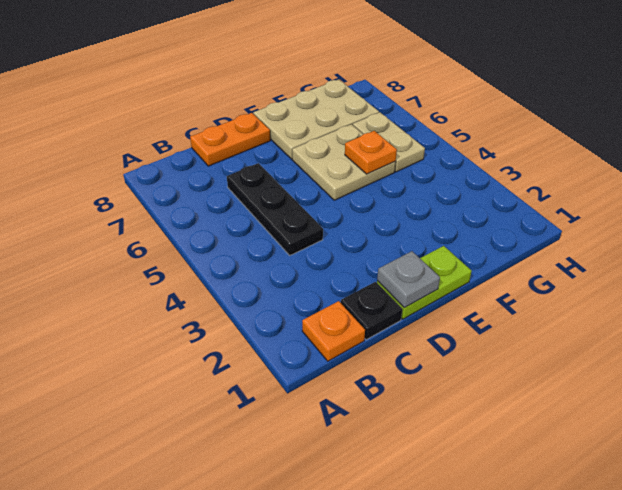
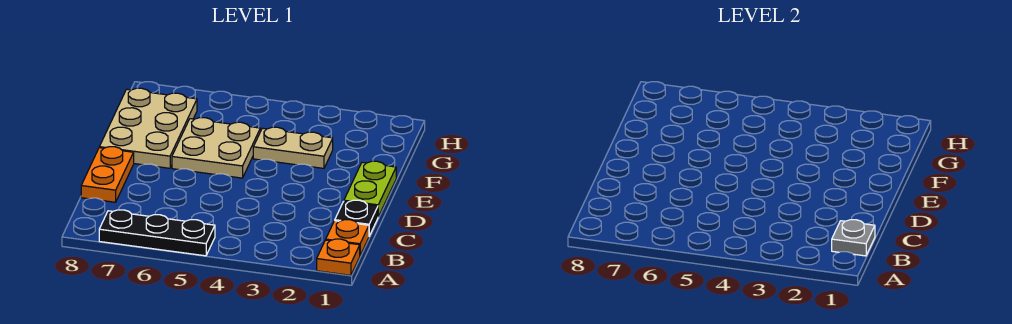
black plate C4:C6 level 1 -> black plate A5:A7 level 1
grey plate D1 level 2 -> grey plate B1 level 2
orange plate F5 level 2 -> orange plate A1 level 1
tan plate G5:G6 level 1 -> tan plate F3:F4 level 1

